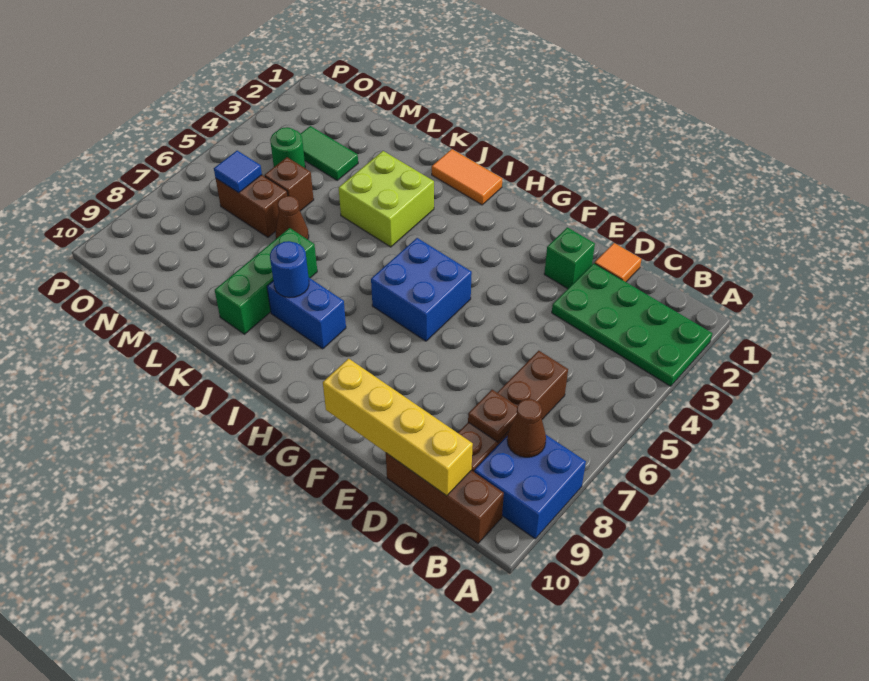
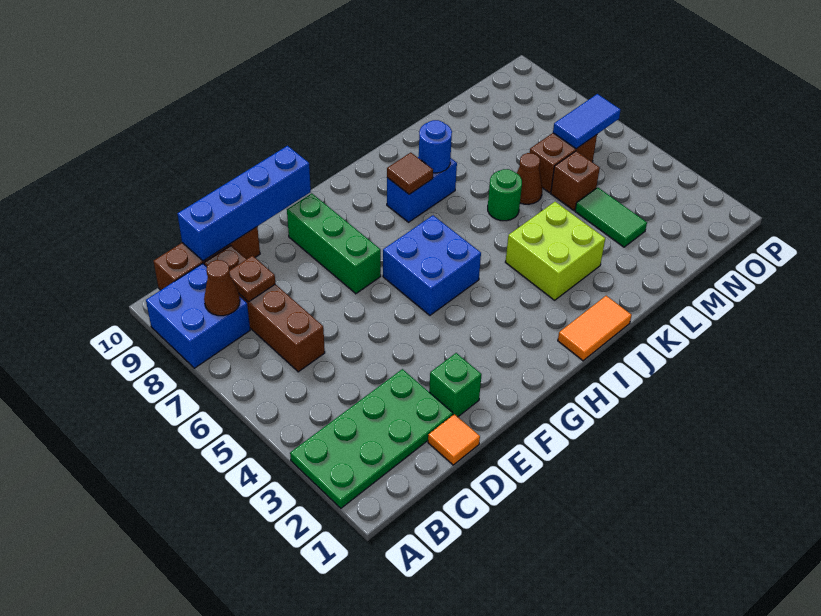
yellow brick C10:F10 level 2 -> blue brick C10:F10 level 2
none -> brown tile I8 level 2
green brick K7:K9 level 1 -> green brick F7:F9 level 1
green tile M3:N3 level 1 -> green tile M3:M4 level 1
green round brick N4 level 1 -> green round brick K6 level 1
blue tile N6 level 2 -> blue tile N6:O6 level 2

